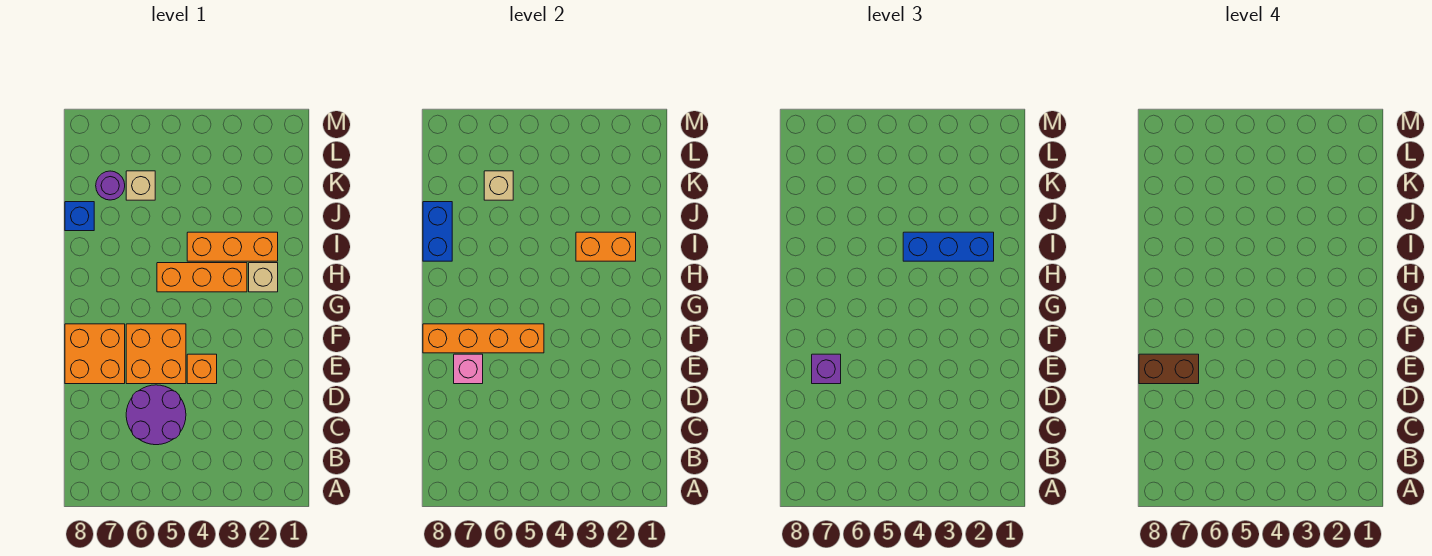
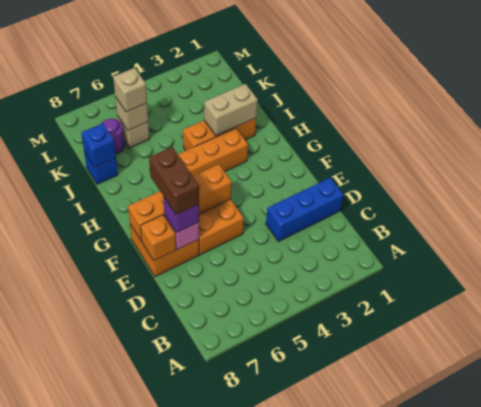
purple round brick C5:D6 level 1 -> none
orange brick E4 level 1 -> orange brick E8 level 2
brown brick E7:E8 level 4 -> brown brick E7:F7 level 4
tan brick H2 level 1 -> tan brick K6 level 3
orange brick I2:I3 level 2 -> tan brick I2:I3 level 2
blue brick I2:I4 level 3 -> blue brick D1:D3 level 1
blue brick I8:J8 level 2 -> blue brick J8 level 2

